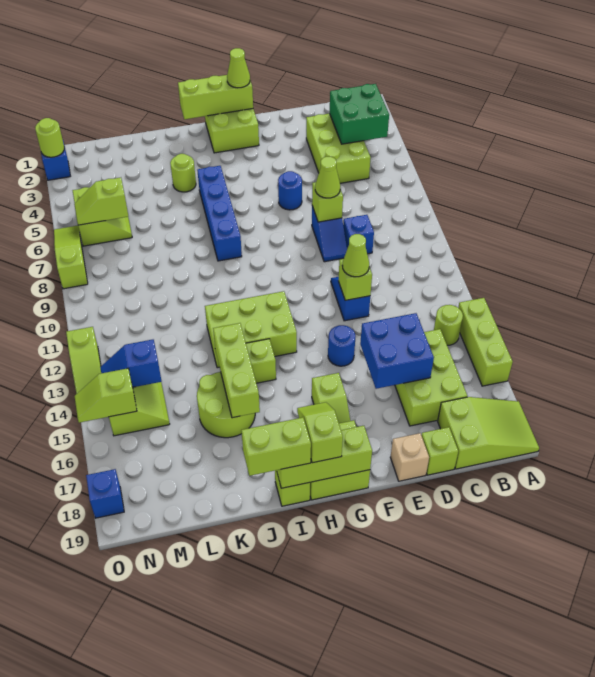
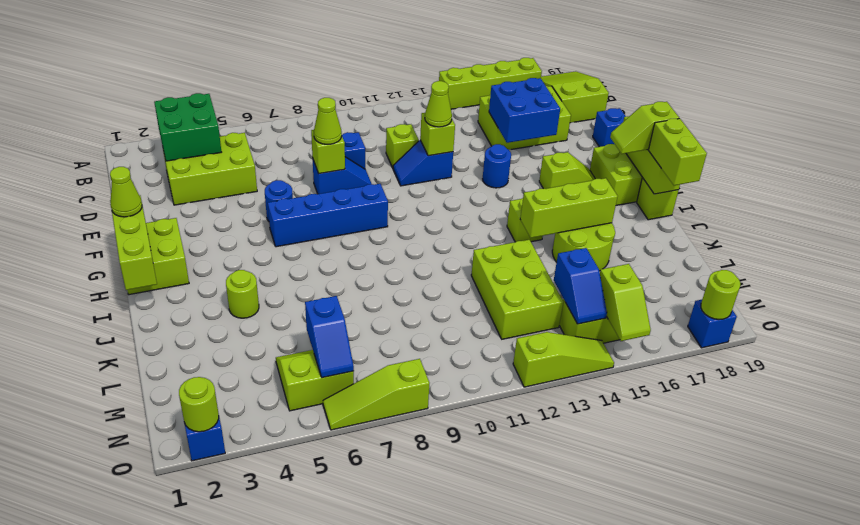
lime brick A14:A16 level 1 -> lime brick A14:A17 level 1
lime round brick B14 level 1 -> lime round brick O18 level 2
lime brick D19 level 1 -> lime brick D11 level 1
tan brick E19 level 1 -> blue brick E19 level 1
lime brick H12:J13 level 1 -> lime brick K12:M13 level 1
blue brick I5:I8 level 1 -> blue brick G6:G9 level 1
lime slope M6:N6 level 2 top M -> blue slope M6:N6 level 2 top M

